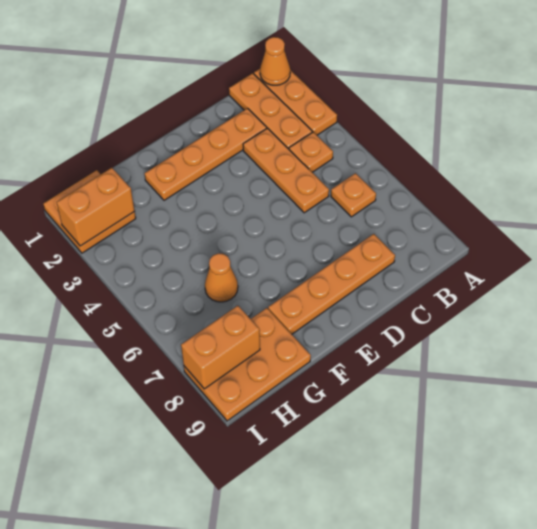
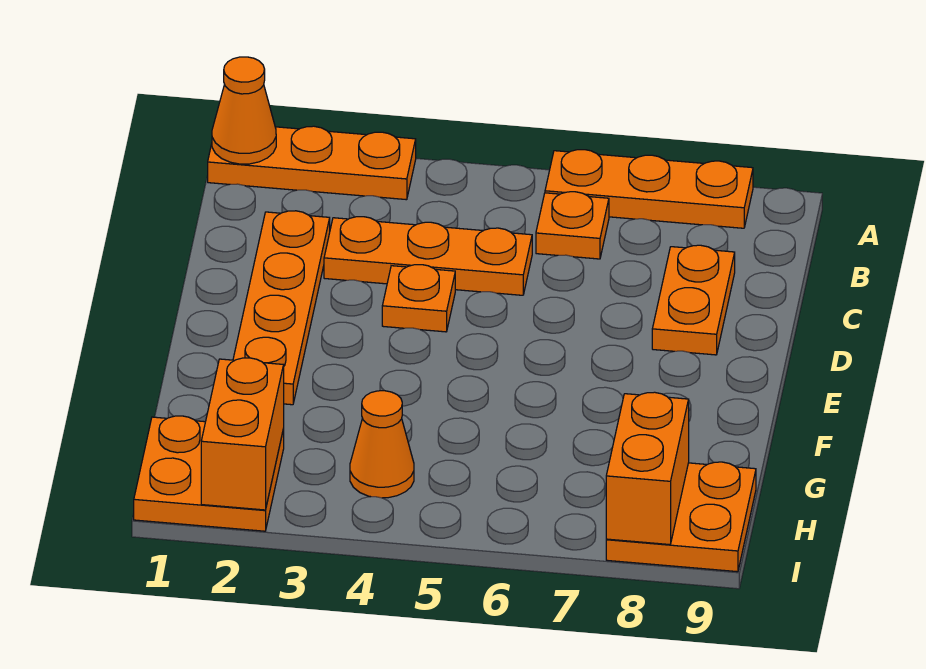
orange plate B1:B3 level 1 -> orange plate A6:A8 level 1
orange plate B4 level 1 -> orange plate D4 level 1
orange plate C8:F8 level 1 -> orange plate C8:D8 level 1
orange cone G6 level 1 -> orange cone H4 level 1
orange plate G8:I9 level 1 -> orange plate H8:I9 level 1

